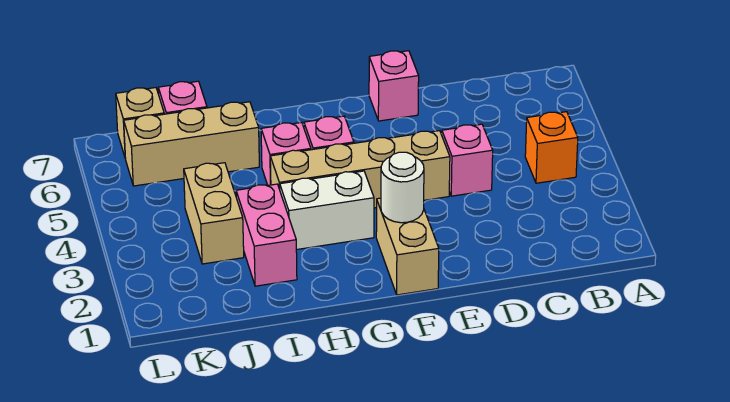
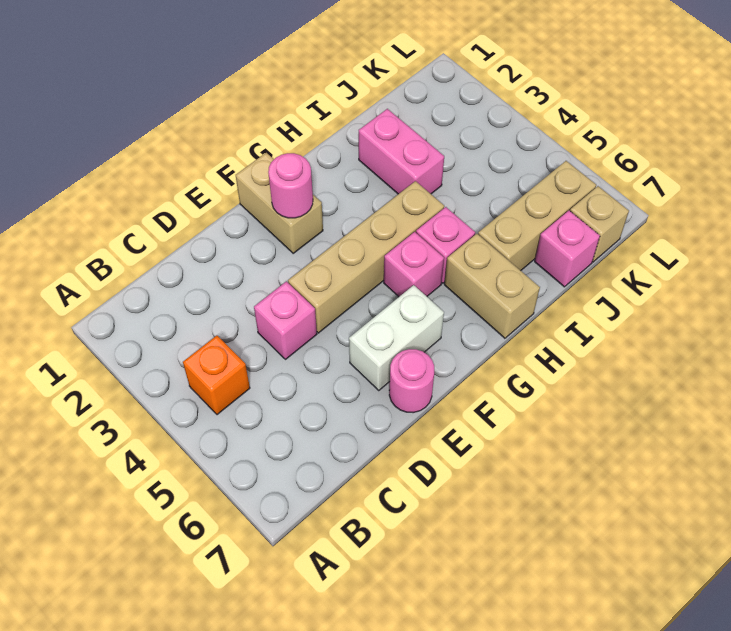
pink brick E7 level 1 -> pink round brick E7 level 1
white round brick F2 level 2 -> pink round brick F2 level 2
white brick G3:H3 level 1 -> white brick E6:F6 level 1
tan brick J3:J4 level 1 -> tan brick H6:H7 level 1

